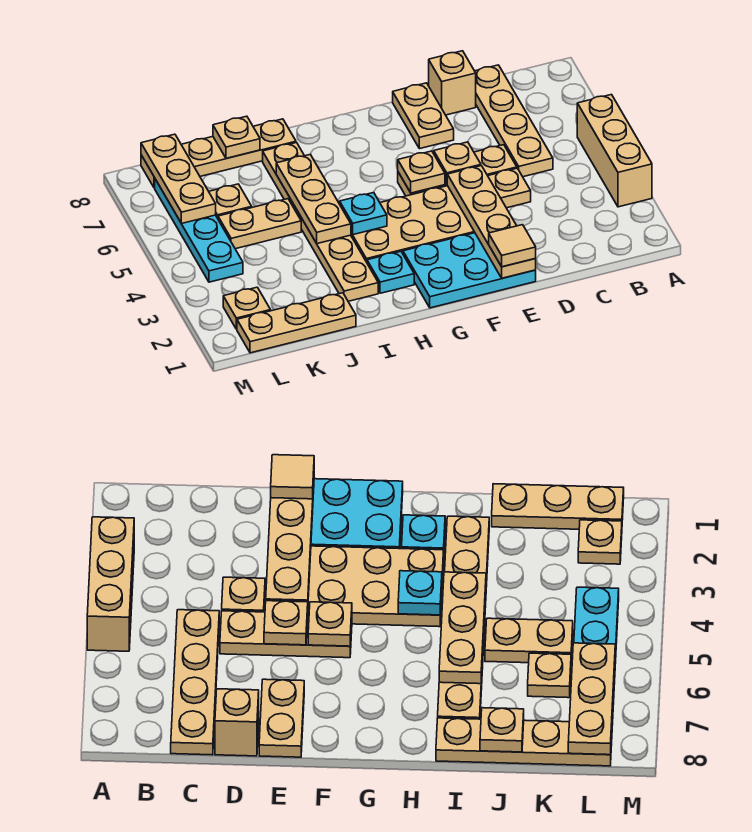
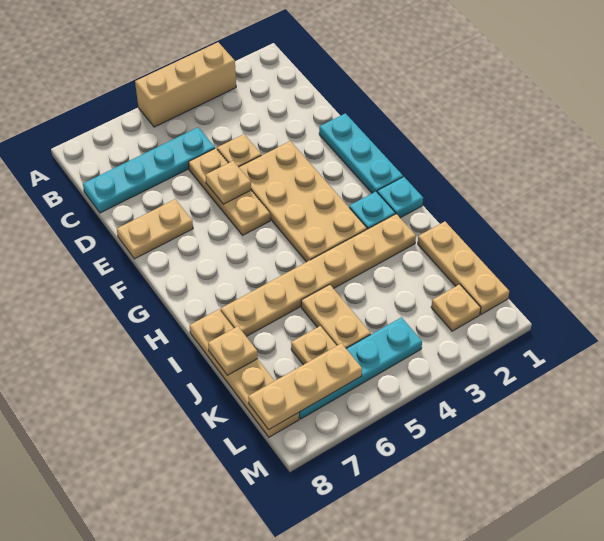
tan plate C5:C8 level 1 -> cyan plate C5:C8 level 1
tan brick D8 level 1 -> none
cyan plate E1:G2 level 1 -> cyan plate E1:G1 level 1
tan plate E1:E4 level 2 -> none
tan tile E1 level 3 -> none
tan plate F5 level 2 -> none
cyan plate H4 level 2 -> cyan plate H1 level 1
tan plate I4:I6 level 2 -> none

